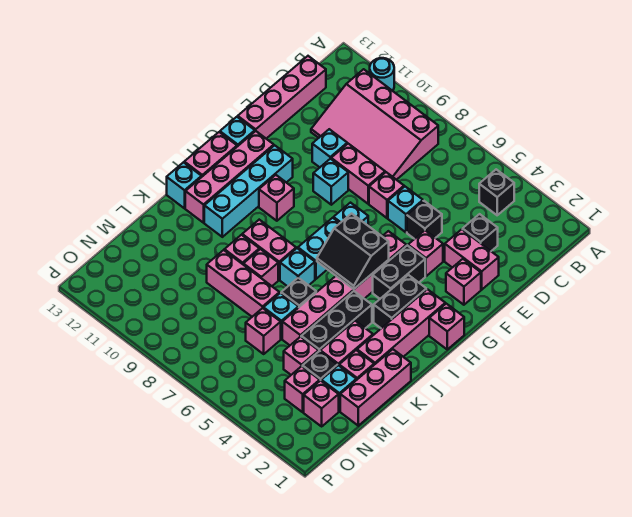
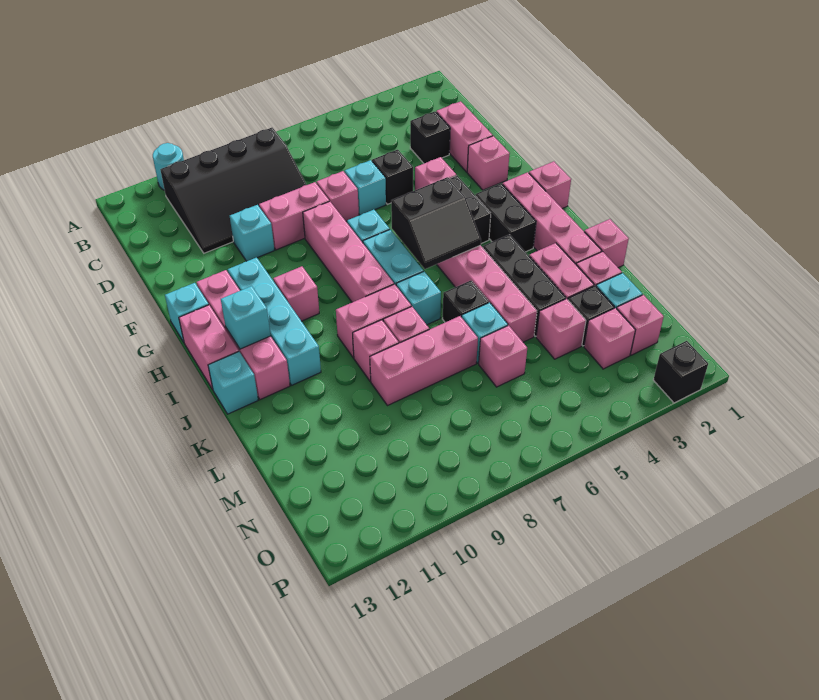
black brick B4 level 1 -> black brick P2 level 1
pink slope B8:D11 level 1 top B -> black slope B8:D11 level 1 top B
pink brick C13:F13 level 1 -> pink brick F8:I8 level 1
pink brick E2:E3 level 1 -> pink brick D2:E2 level 1
cyan brick F9 level 1 -> cyan brick I12 level 2
pink brick K1:M1 level 1 -> pink brick K1 level 1

